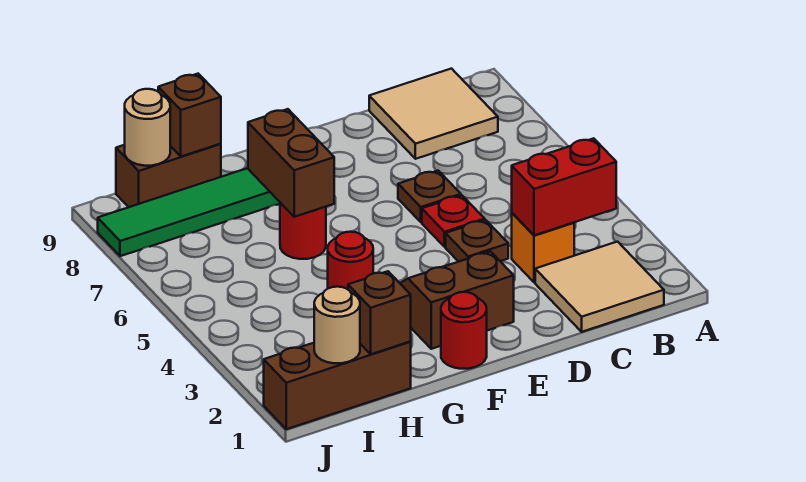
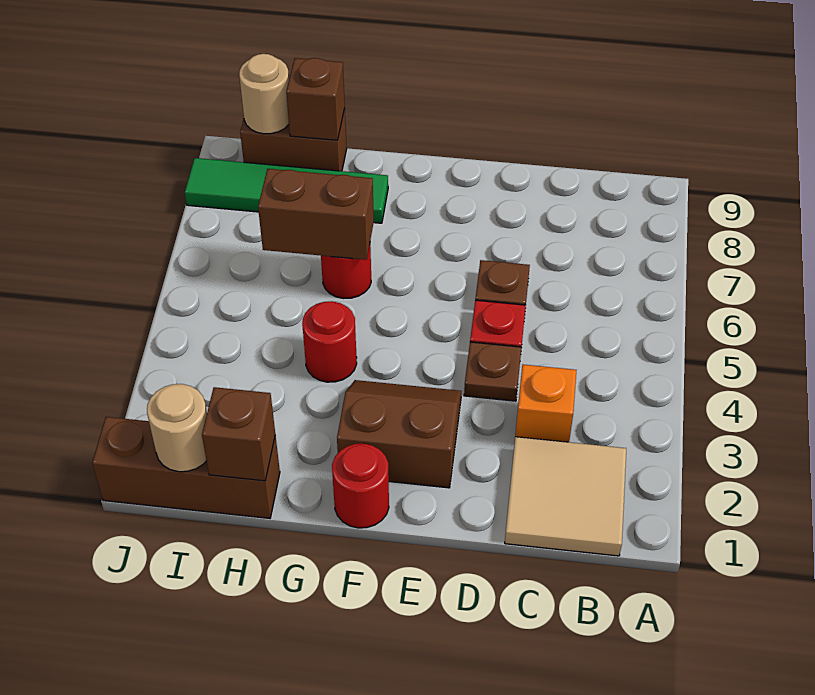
red brick B3:C3 level 2 -> none
tan tile B8:C9 level 1 -> none
brown brick G6:G7 level 2 -> brown brick G6:H6 level 2

